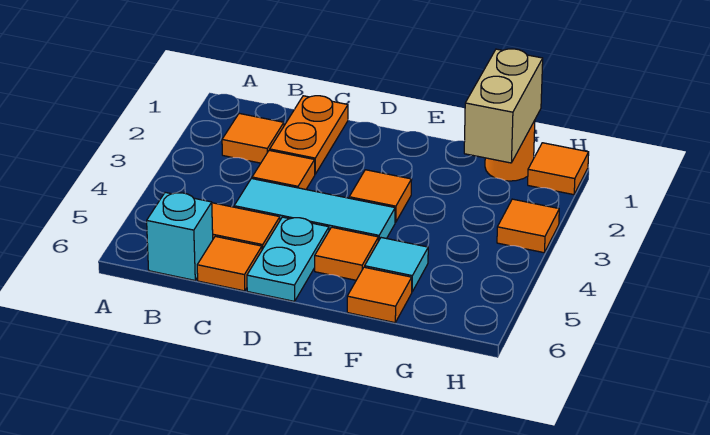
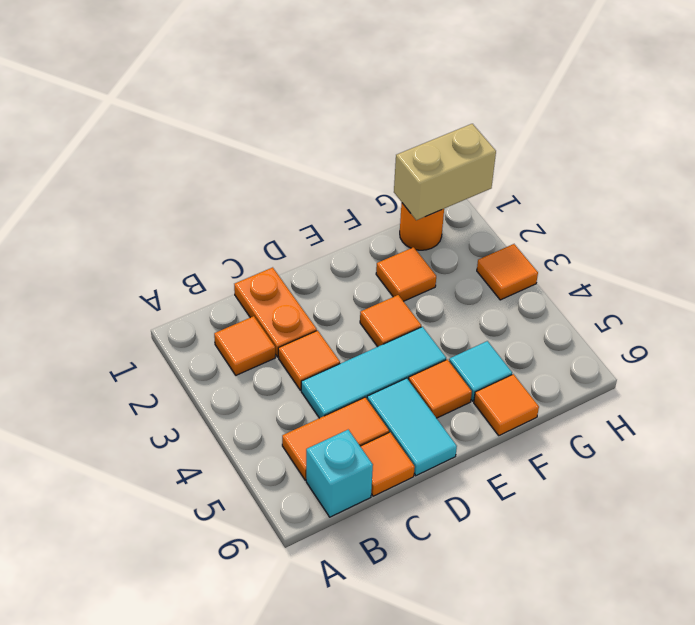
cyan plate D5:D6 level 1 -> cyan tile D5:D6 level 1
tan brick G1:G2 level 2 -> tan brick G1:H1 level 2
orange tile H1 level 1 -> orange tile F2 level 1

